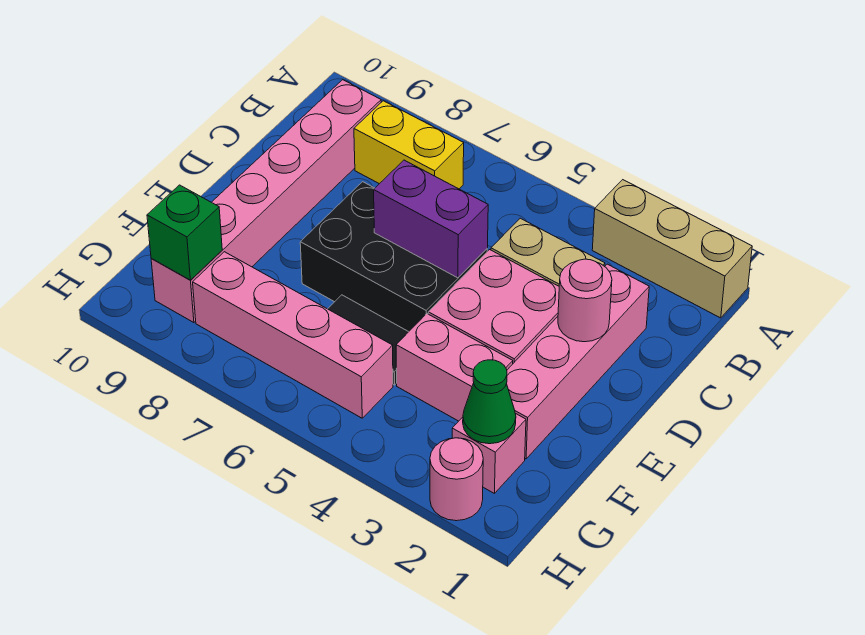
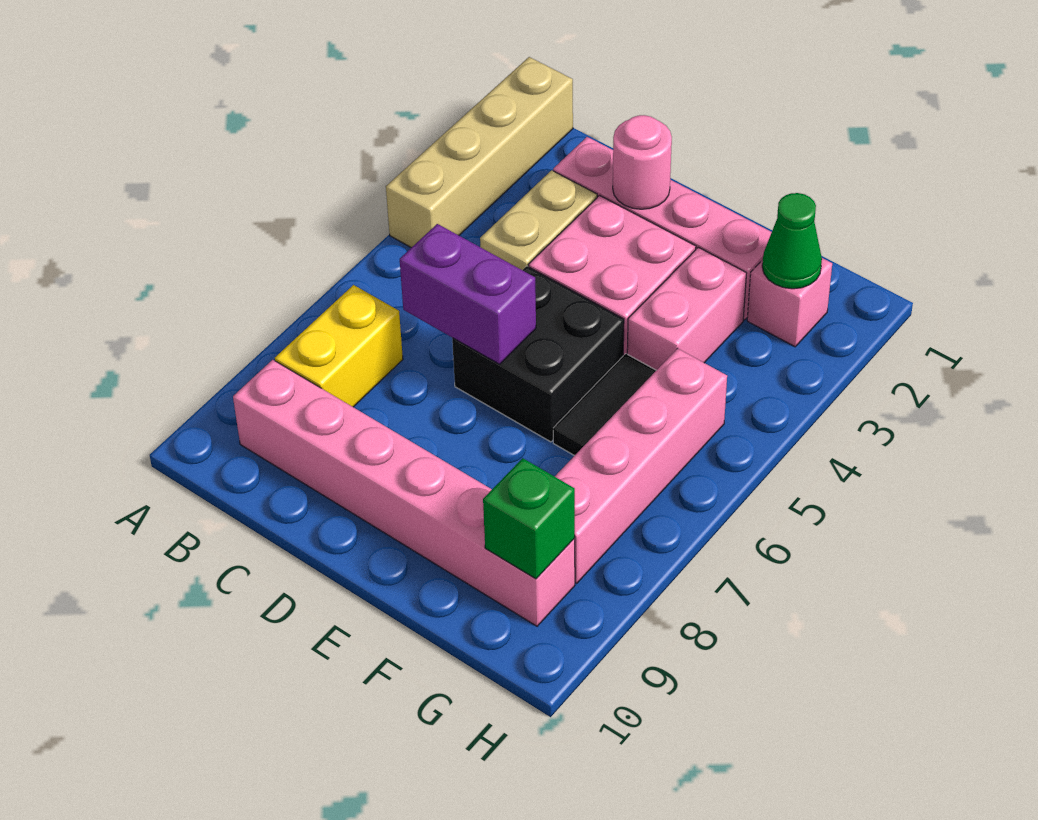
tan brick A1:A3 level 1 -> tan brick A1:A4 level 1
black brick D5:E7 level 1 -> black brick D5:E6 level 1
purple brick D5:D6 level 2 -> purple brick C6:D6 level 2
pink round brick H2 level 1 -> none

